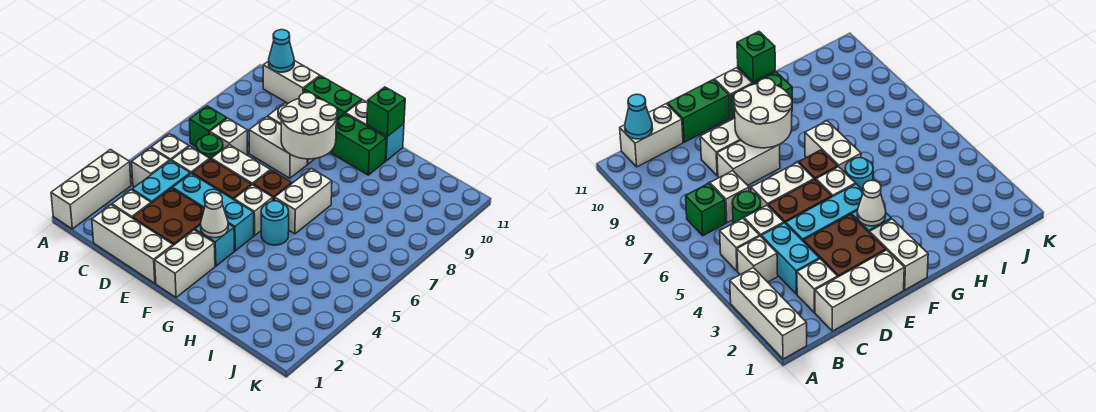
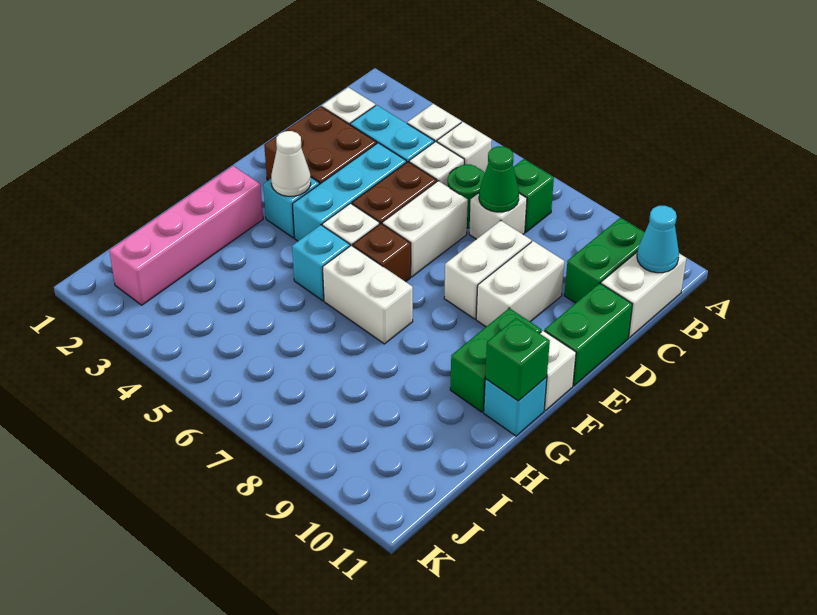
white brick A1:A3 level 1 -> none
none -> green brick B10:C10 level 1
white brick C1:E1 level 1 -> none
none -> green cone C7 level 2
white round brick E8:F9 level 2 -> none
white brick F1:F2 level 1 -> none
none -> pink brick G2:J2 level 1
cyan round brick G5 level 1 -> cyan brick G5 level 1

